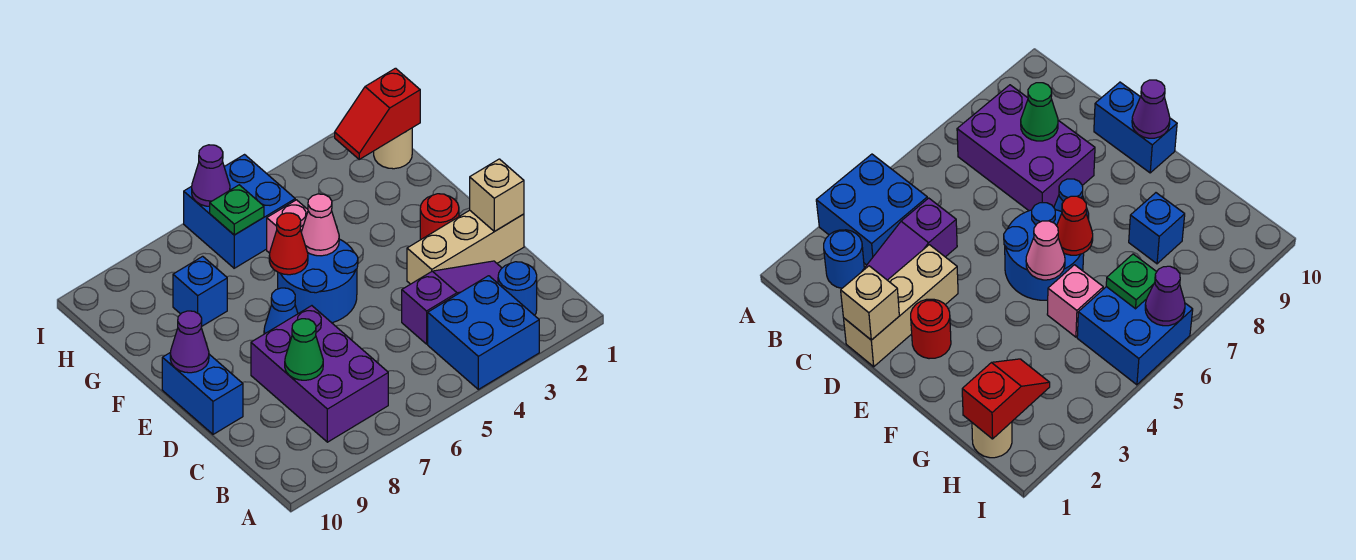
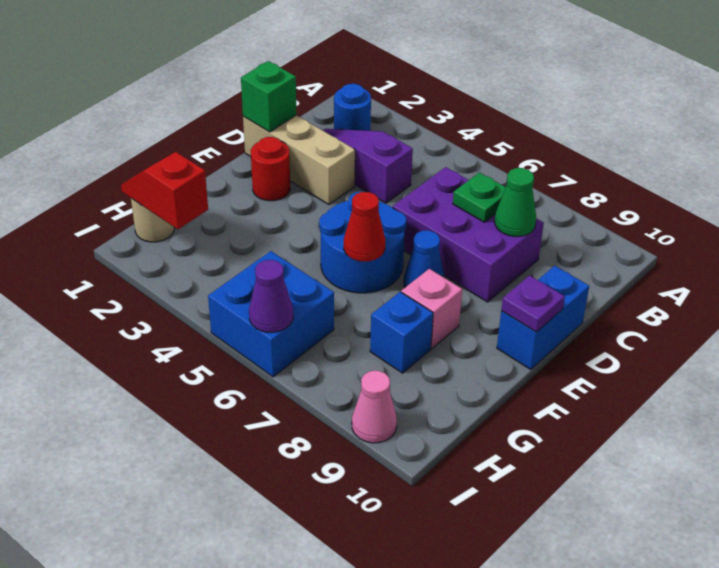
blue brick A3:B4 level 1 -> none
purple brick B7:D8 level 1 -> purple brick C6:D8 level 1
tan brick D1 level 2 -> green brick D1 level 2
purple cone E10 level 2 -> purple plate E10 level 2
pink cone F5 level 2 -> pink cone I9 level 1
pink brick G5 level 1 -> pink brick F8 level 1
red slope H1:H2 level 2 top 1 -> red slope H1:H2 level 2 top 2
green plate H6 level 2 -> green plate C7 level 2

